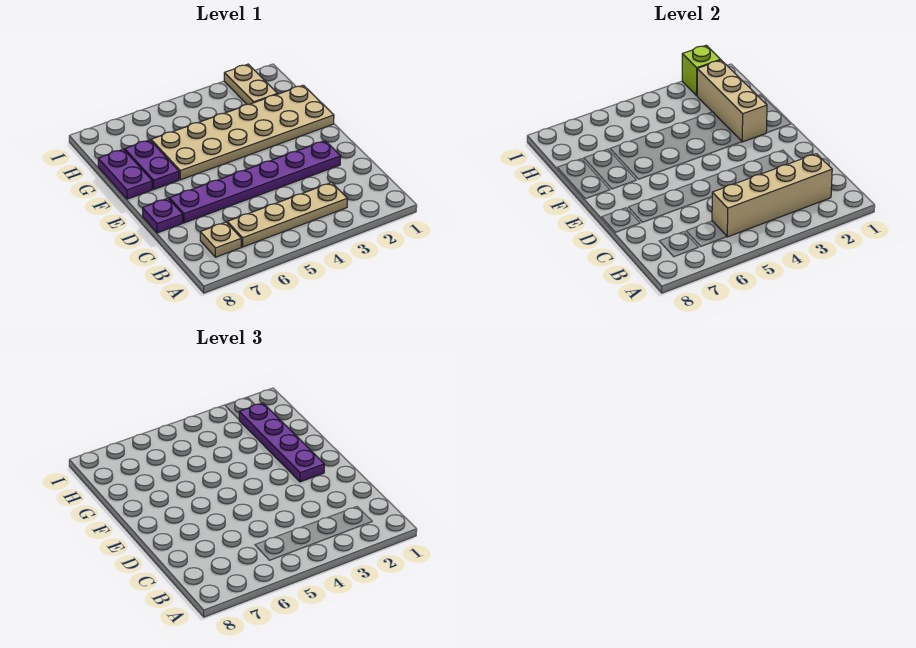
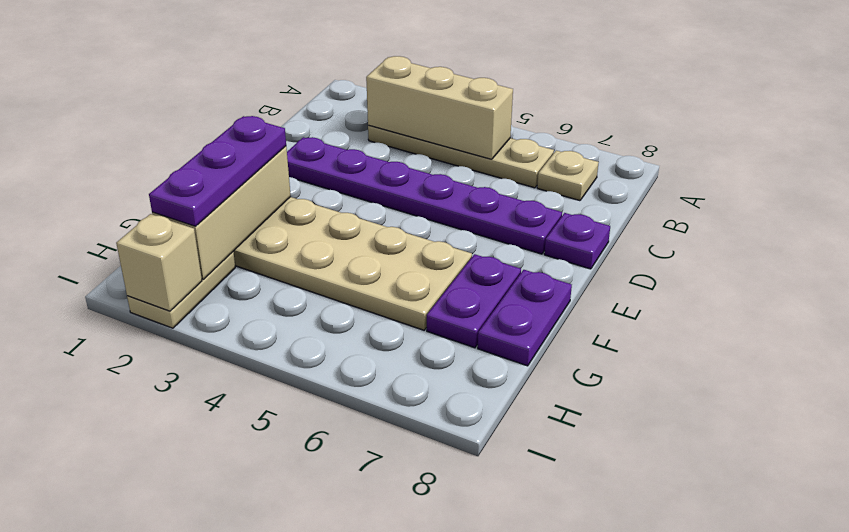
tan brick B2:B5 level 2 -> tan brick B3:B5 level 2
purple plate E2:H2 level 3 -> purple plate F2:H2 level 3
lime brick I2 level 2 -> tan brick I2 level 2

